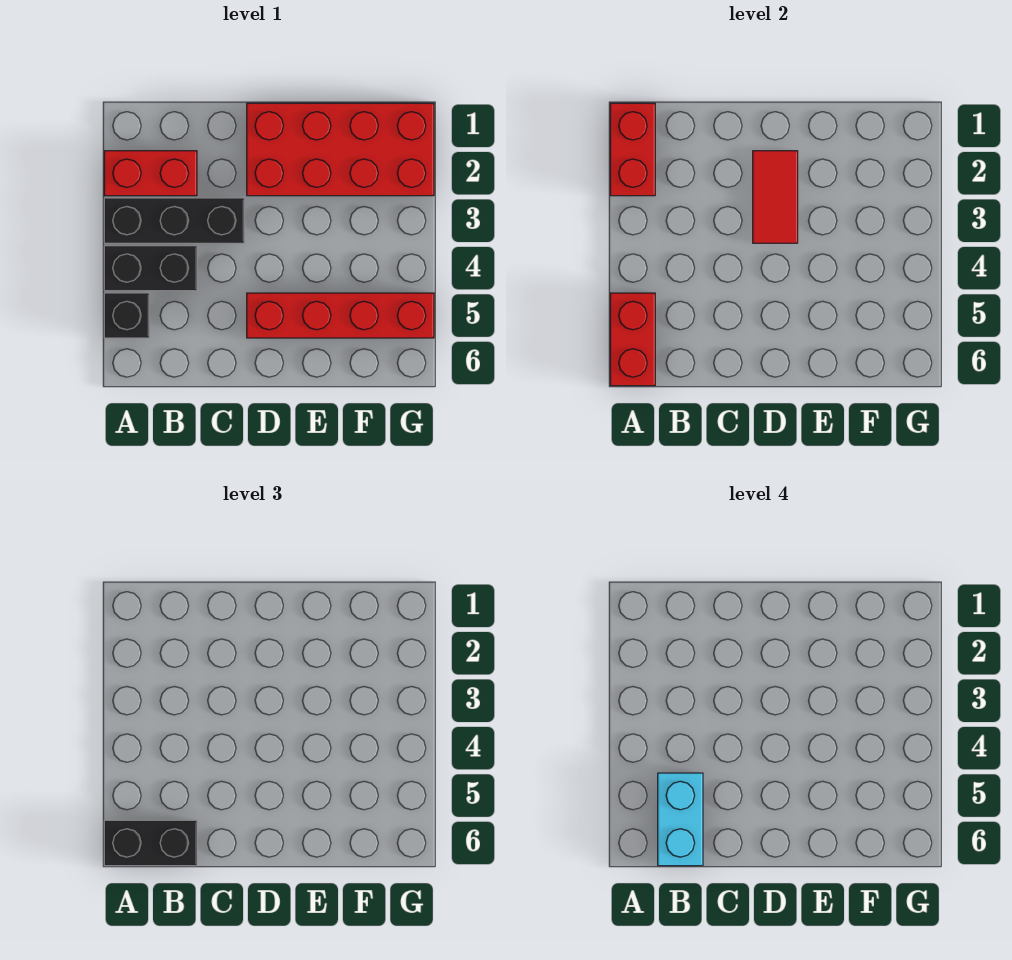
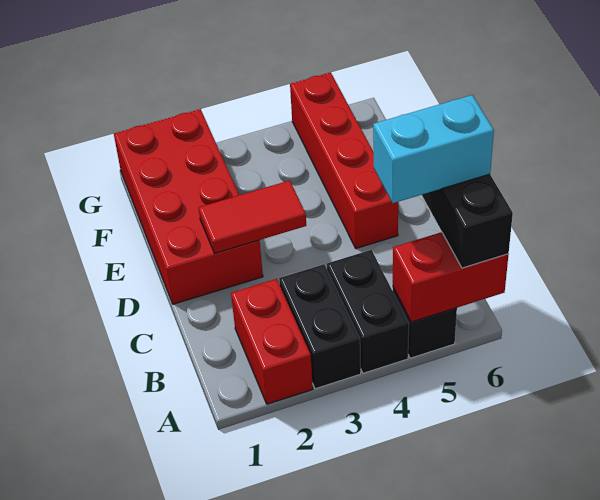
red brick A1:A2 level 2 -> none
black brick A3:C3 level 1 -> black brick A3:B3 level 1

